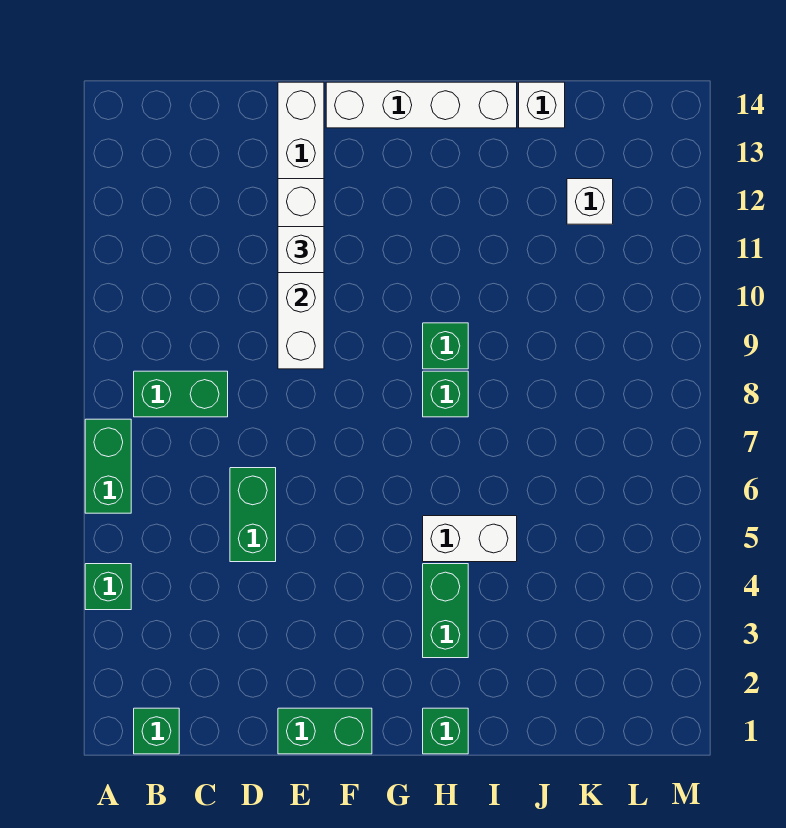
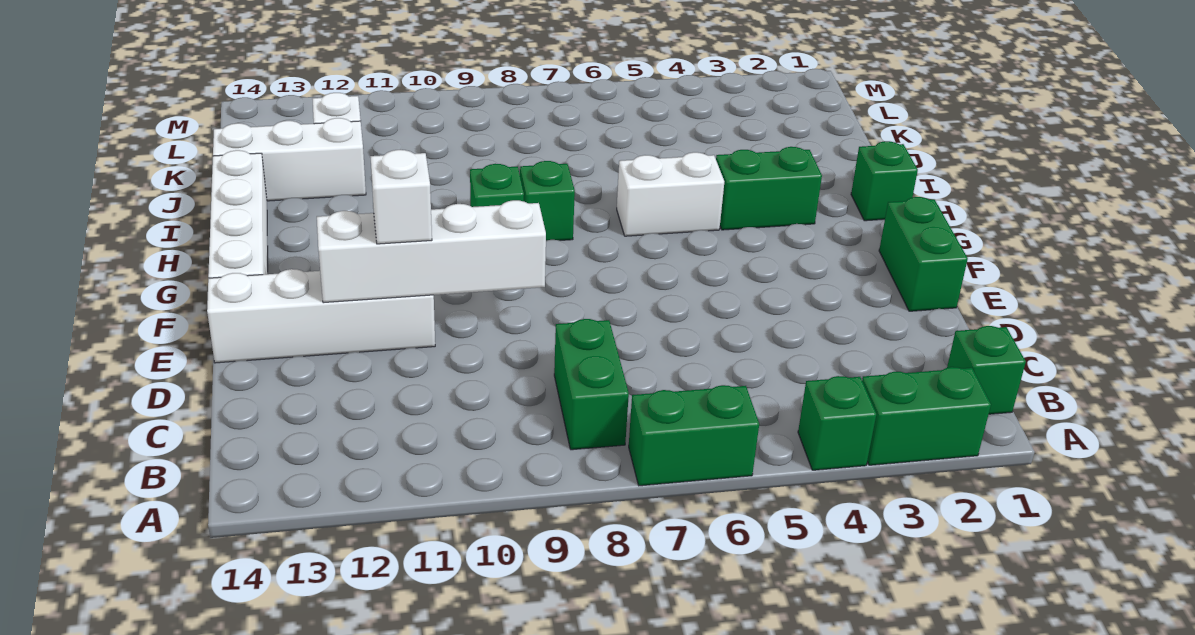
green brick D5:D6 level 1 -> green brick A2:A3 level 1
white brick H5:I5 level 1 -> white brick H5:H6 level 1
white brick J14 level 1 -> white brick J12:J14 level 1

